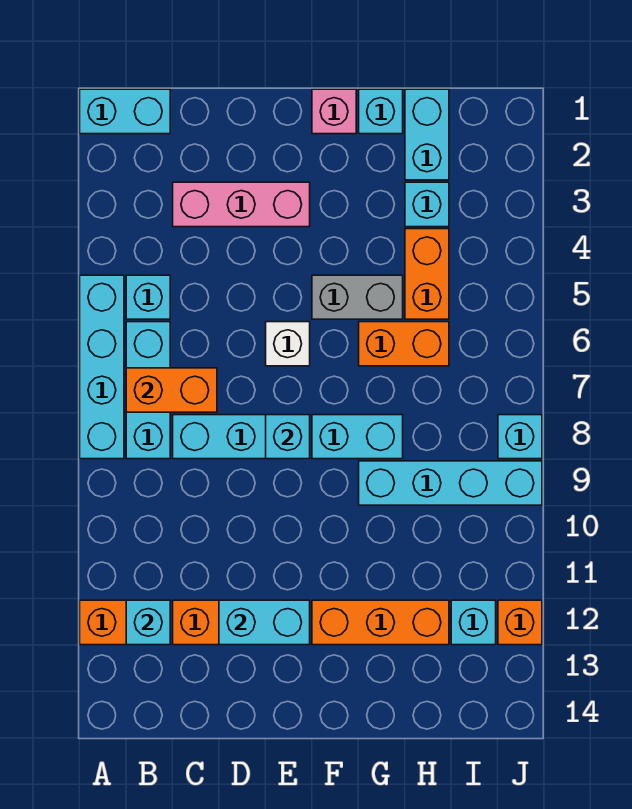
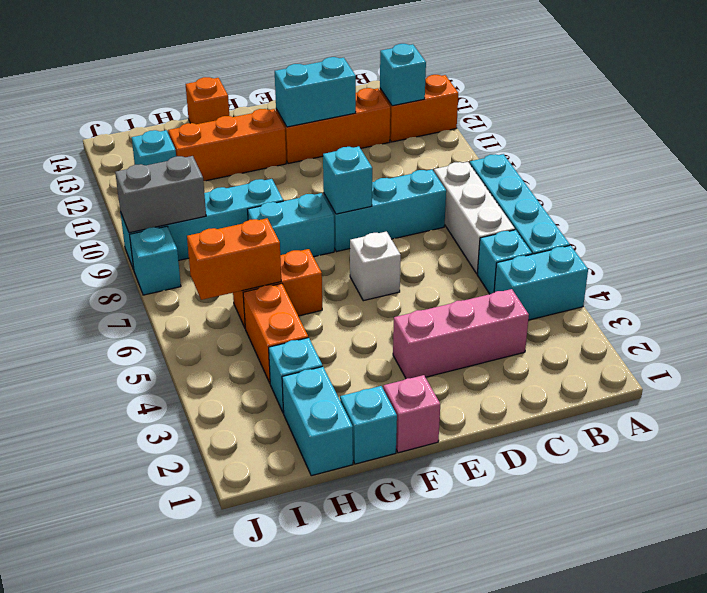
cyan brick A1:B1 level 1 -> cyan brick A4:B4 level 1
cyan brick B6:B8 level 1 -> white brick B6:B8 level 1
orange brick B7:C7 level 2 -> orange brick H6:I6 level 2
grey brick F5:G5 level 1 -> grey brick I9:J9 level 2
orange brick J12 level 1 -> orange brick G14 level 1

